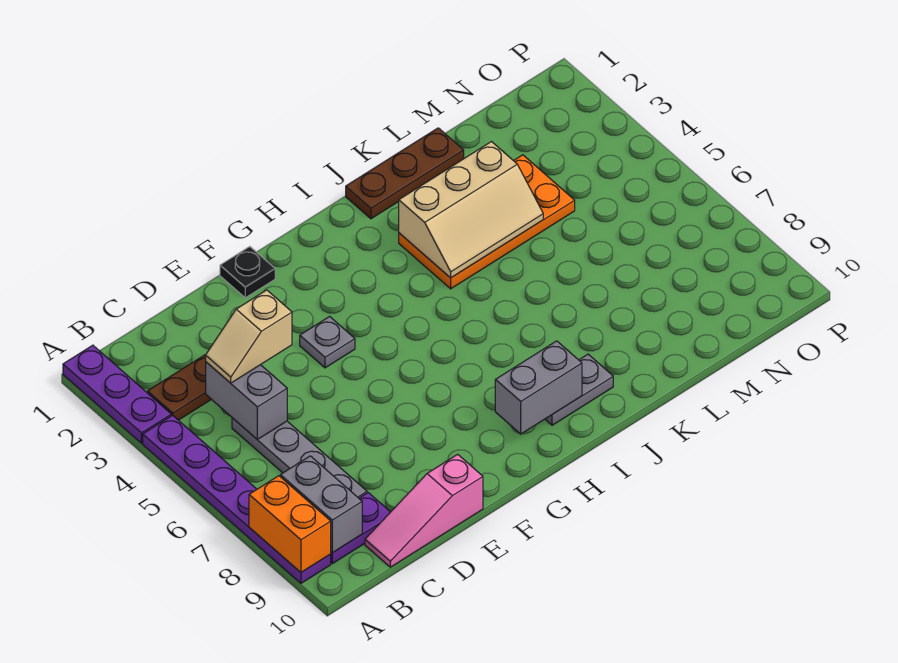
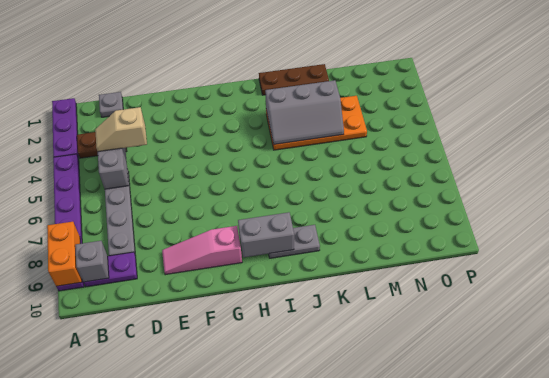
grey brick B8:B9 level 2 -> grey brick B9 level 2
pink slope C10:E10 level 1 top E -> pink slope E9:G9 level 1 top G
black plate F1 level 1 -> none
grey plate F4 level 1 -> grey plate C1 level 1
tan slope J3:L4 level 2 top 3 -> grey slope J3:L4 level 2 top 3

